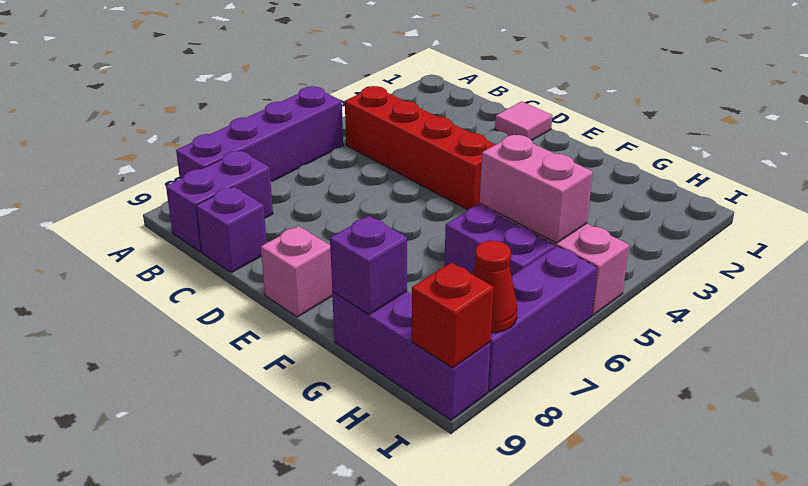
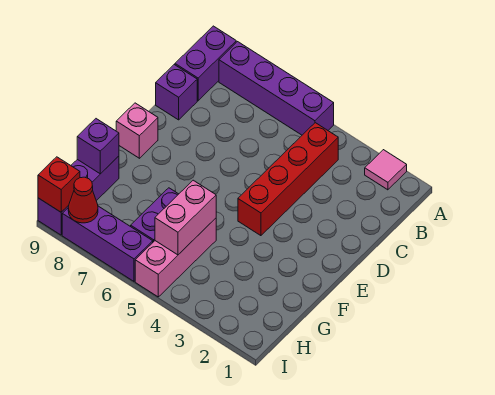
purple brick B8:B9 level 1 -> purple brick A9:B9 level 1
pink tile D1 level 1 -> pink tile A2 level 1

